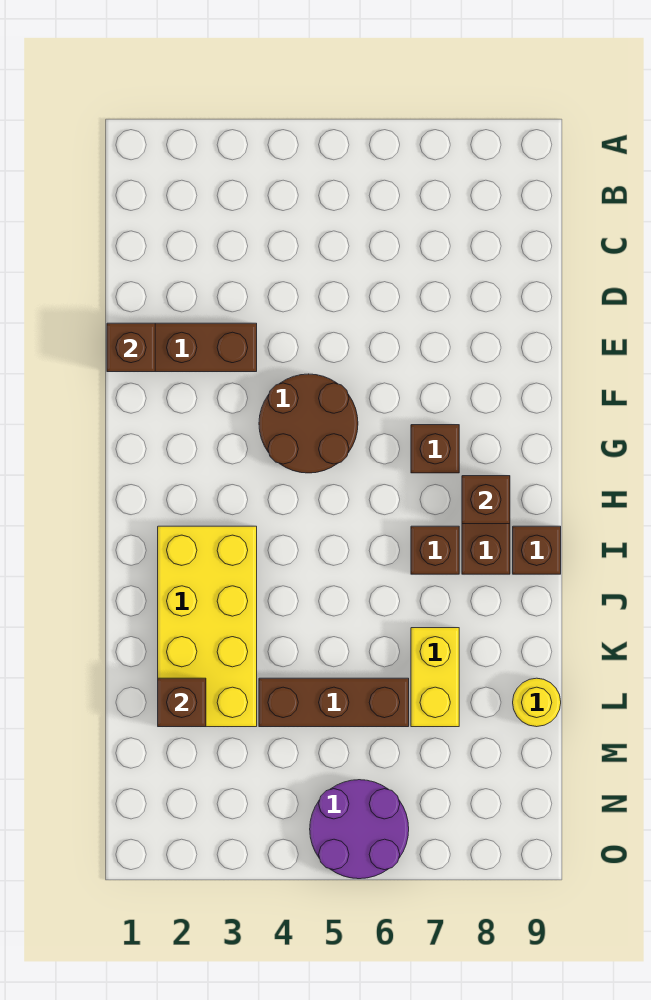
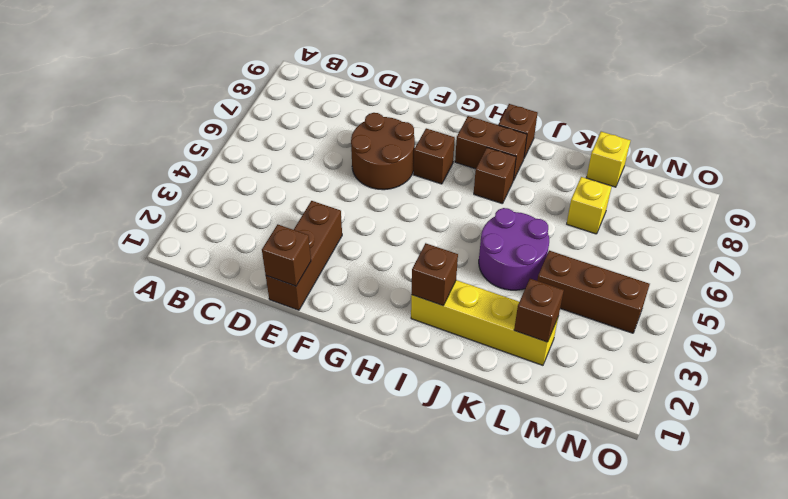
brown round brick F4:G5 level 1 -> brown round brick E6:F7 level 1
brown brick H8 level 2 -> brown brick I2 level 2
yellow brick I2:L3 level 1 -> yellow brick I2:L2 level 1
yellow brick K7:L7 level 1 -> yellow brick L7 level 1
brown brick L4:L6 level 1 -> brown brick L4:N4 level 1
yellow round brick L9 level 1 -> yellow brick L9 level 1
purple round brick N5:O6 level 1 -> purple round brick J4:K5 level 1

